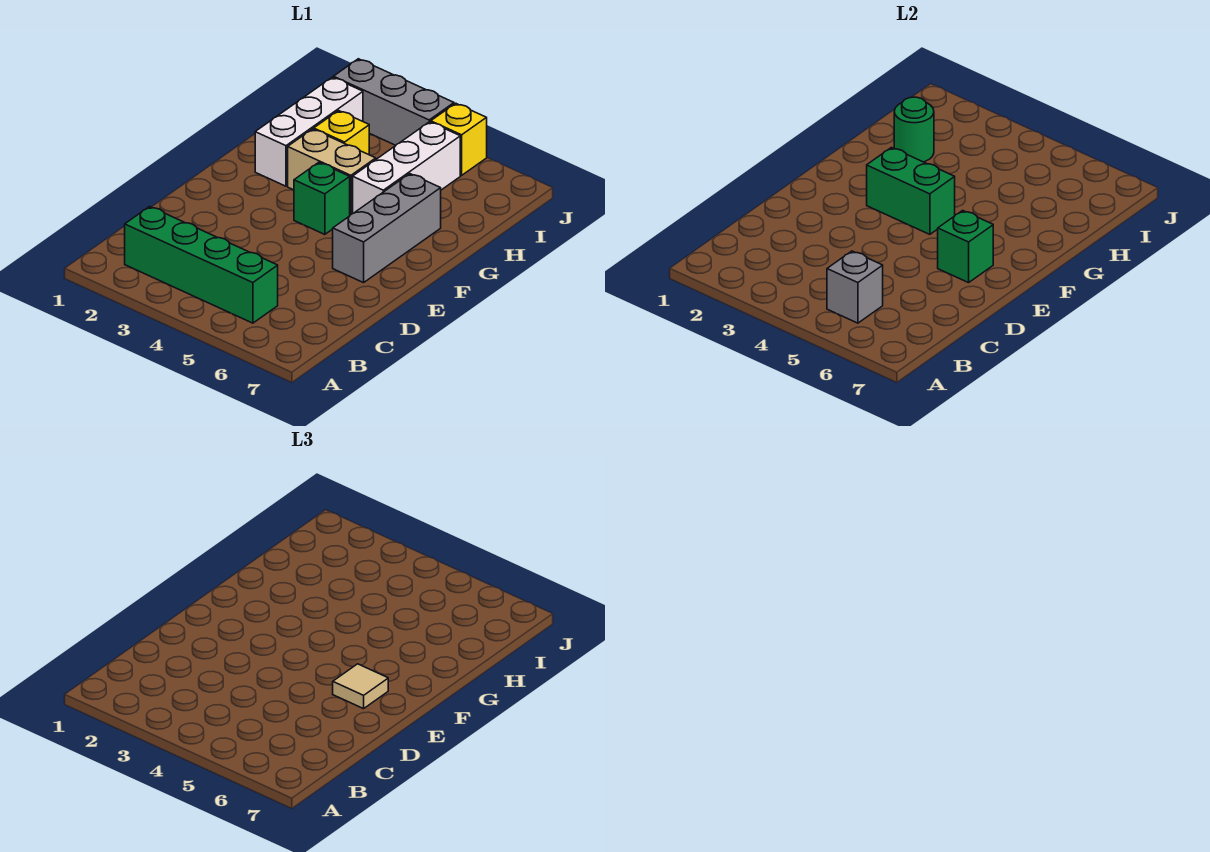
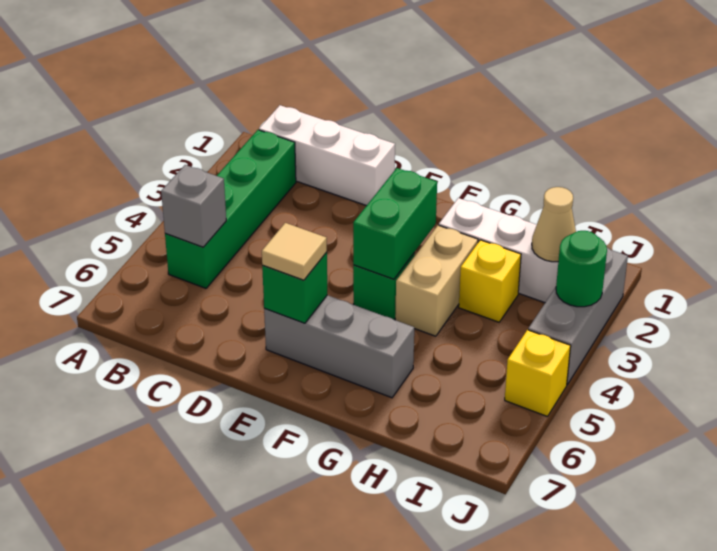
white brick G5:I5 level 1 -> white brick B1:D1 level 1
green round brick H2 level 2 -> green round brick J3 level 2
none -> tan cone I2 level 2

